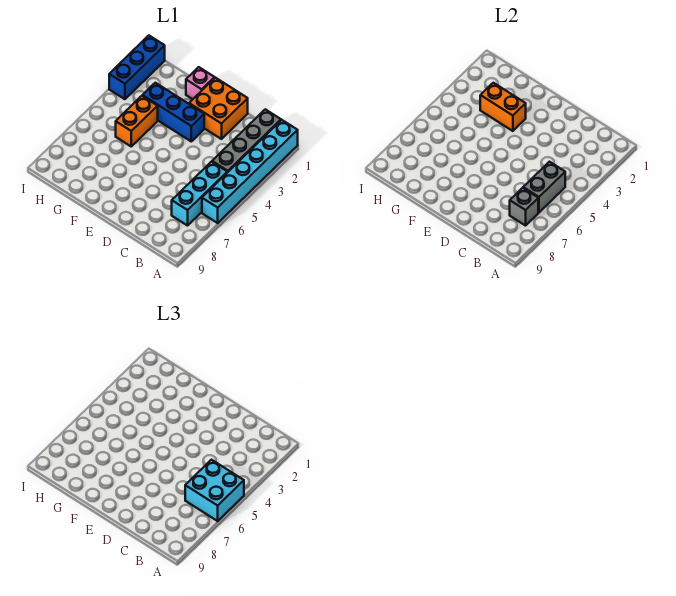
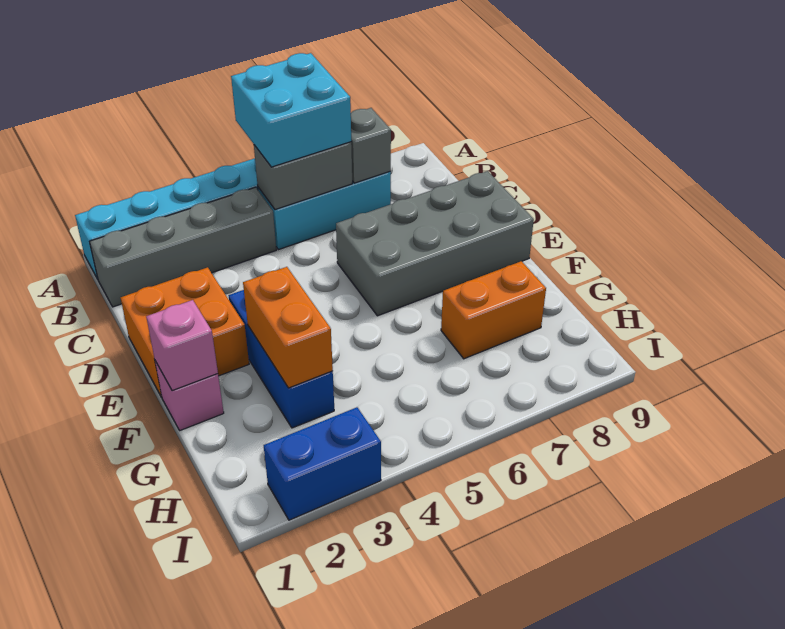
none -> grey brick D6:E9 level 1
none -> pink brick F1 level 2
orange brick G4:G5 level 1 -> orange brick G7:G8 level 1
blue brick I1:I3 level 1 -> blue brick I2:I3 level 1

